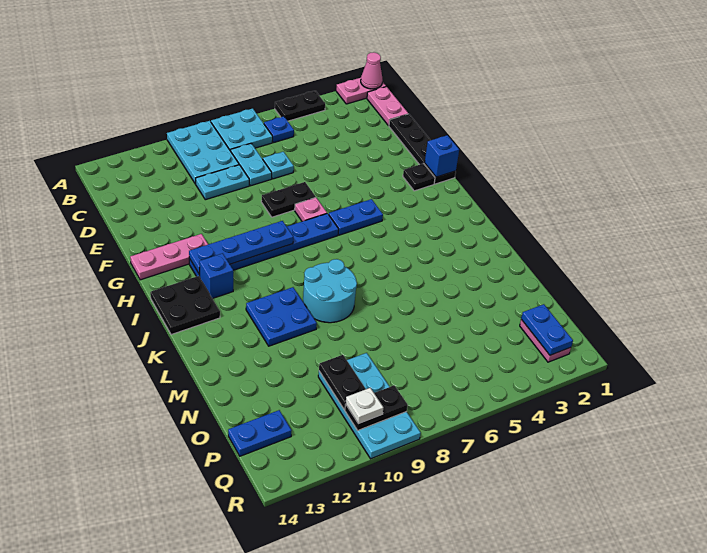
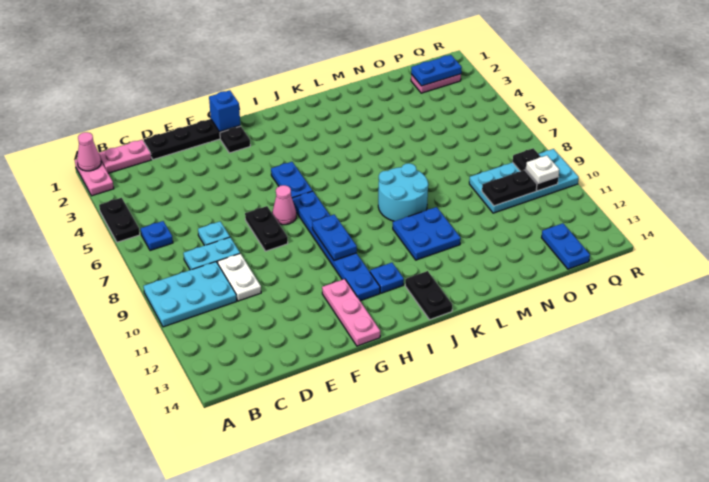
cyan plate A7:B8 level 1 -> none
cyan plate D9:D10 level 1 -> white plate D9:D10 level 1
pink plate G7 level 1 -> pink cone G7 level 1
blue plate H9:H12 level 2 -> blue plate H9:H10 level 2
blue brick I12 level 1 -> blue plate I12 level 1
black plate I13:J14 level 1 -> black plate J13:J14 level 1

